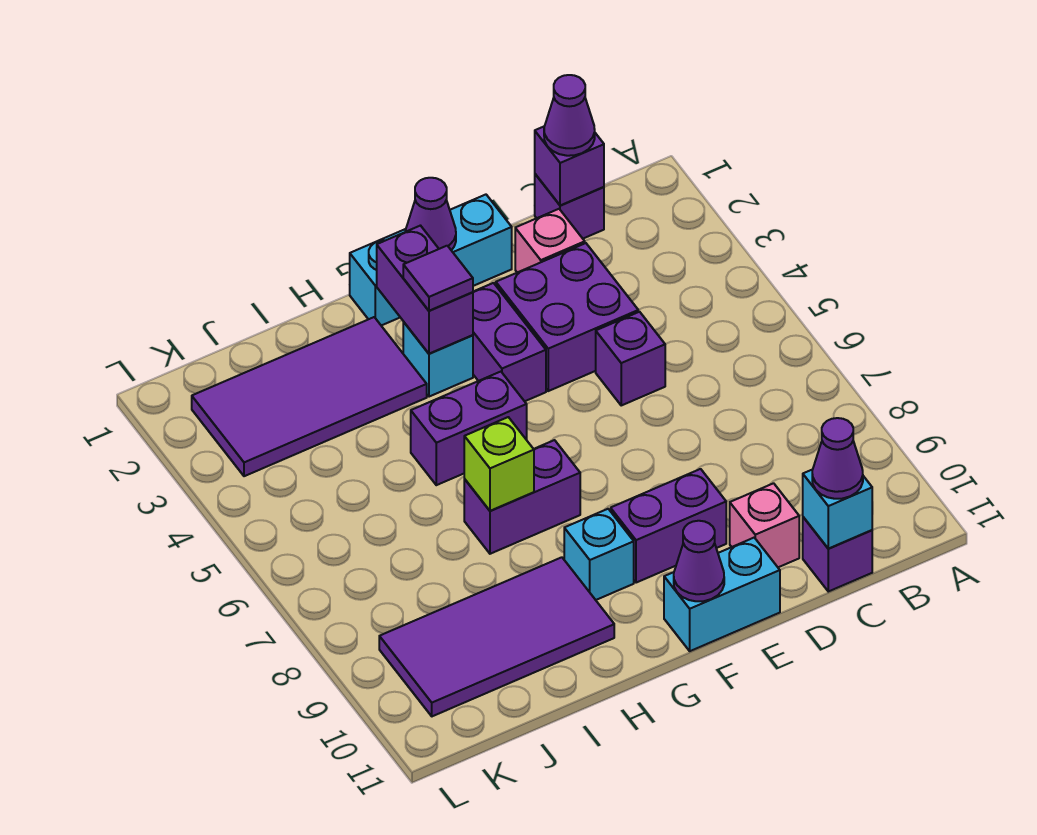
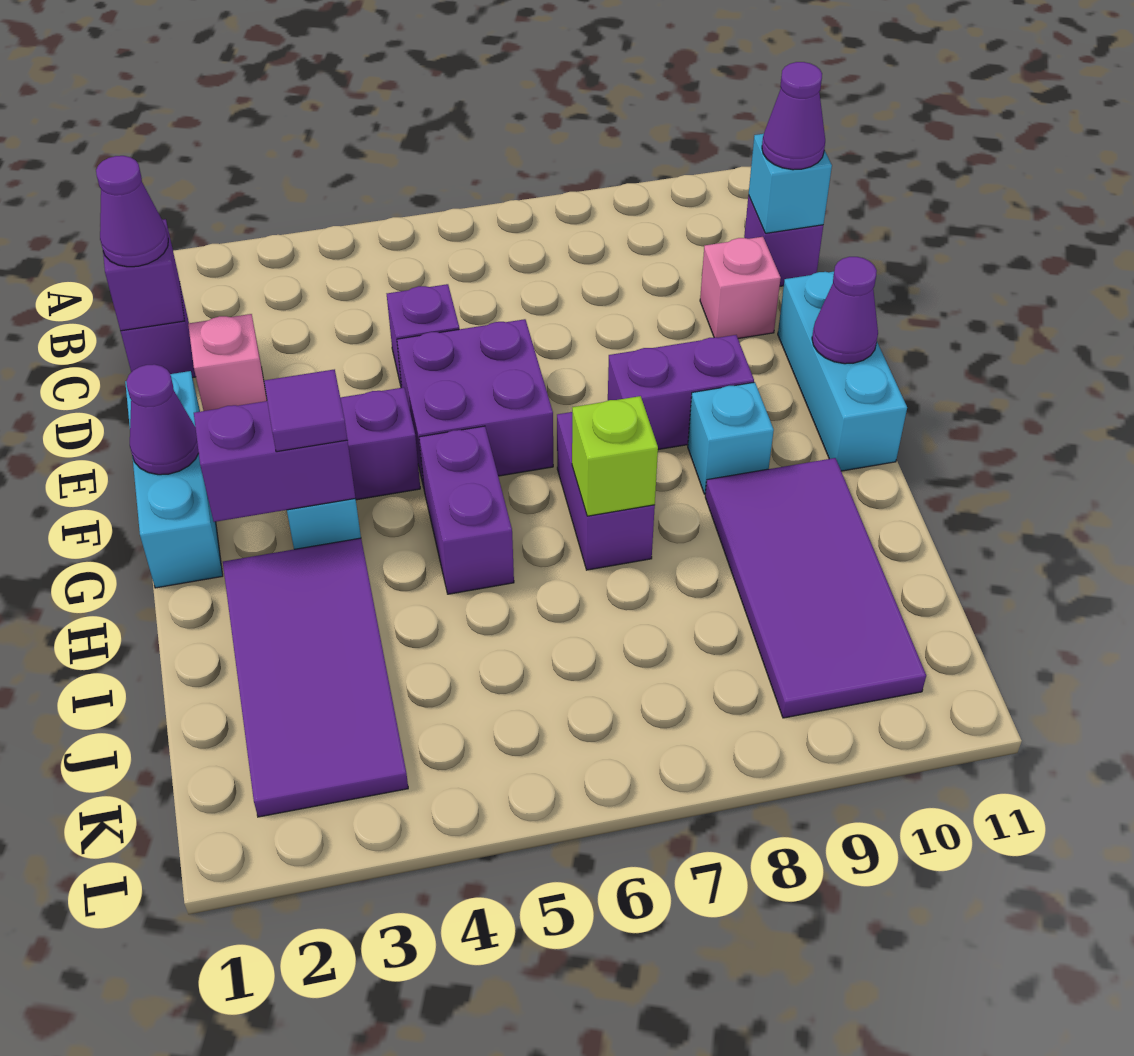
purple brick D3:E4 level 1 -> purple brick E5:F6 level 1
purple brick E9:F9 level 1 -> purple brick F8:F9 level 1
cyan brick E11:F11 level 1 -> cyan brick E11:G11 level 1

